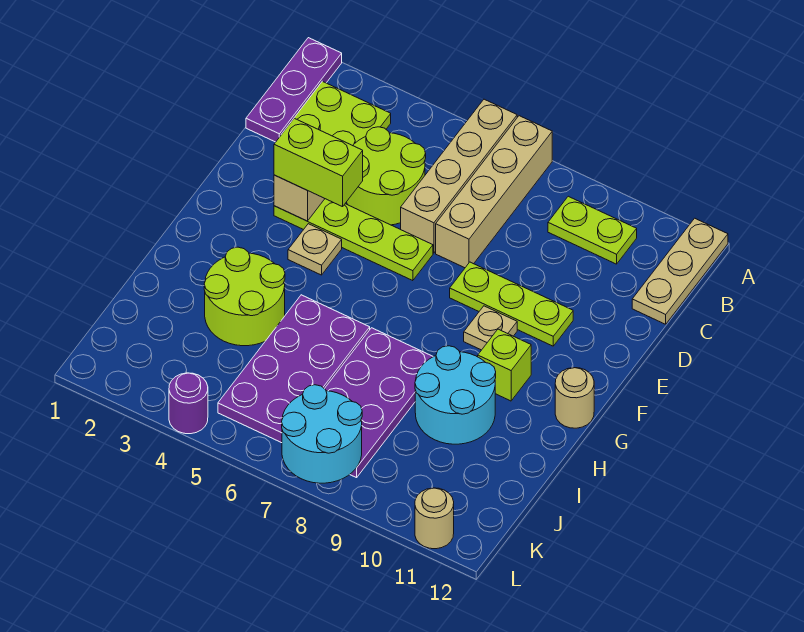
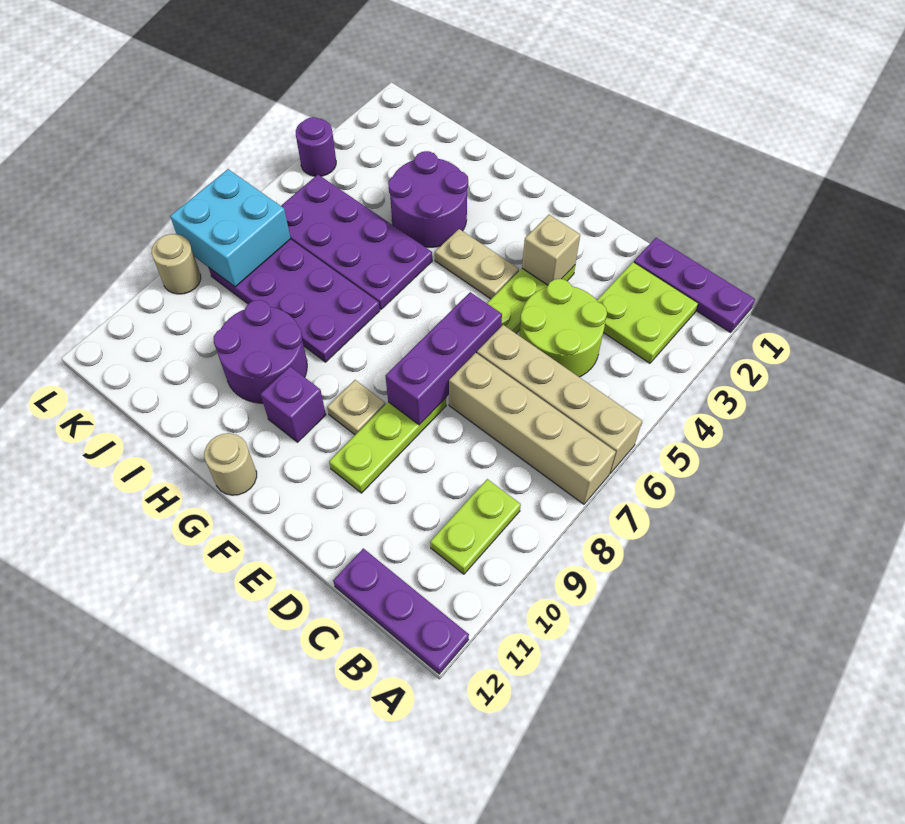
tan plate A12:C12 level 1 -> purple plate A12:C12 level 1
lime brick E3:E4 level 3 -> none
none -> purple brick E6:E8 level 2
tan plate F4 level 1 -> tan plate F4:G4 level 1
lime brick G10 level 1 -> purple brick G10 level 1
lime round brick H3:I4 level 1 -> purple round brick H3:I4 level 1
cyan round brick H9:I10 level 1 -> purple round brick H9:I10 level 1
cyan round brick K7:L8 level 2 -> cyan brick K7:L8 level 2
tan round brick L11 level 1 -> tan round brick L9 level 1

